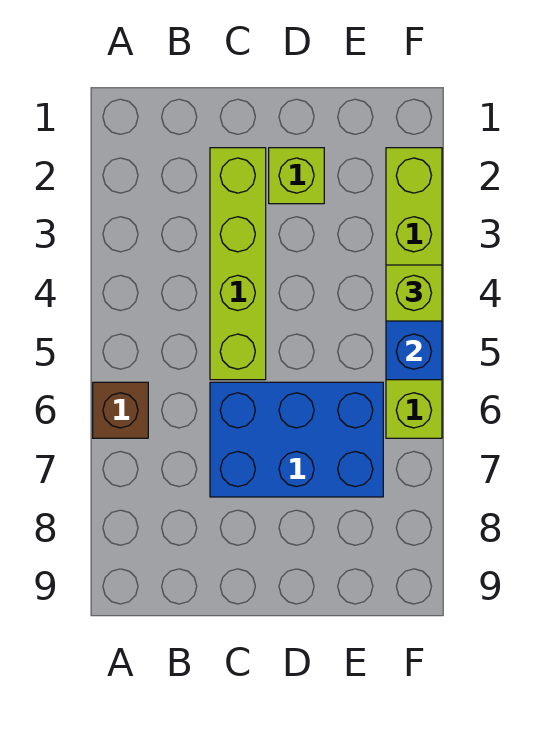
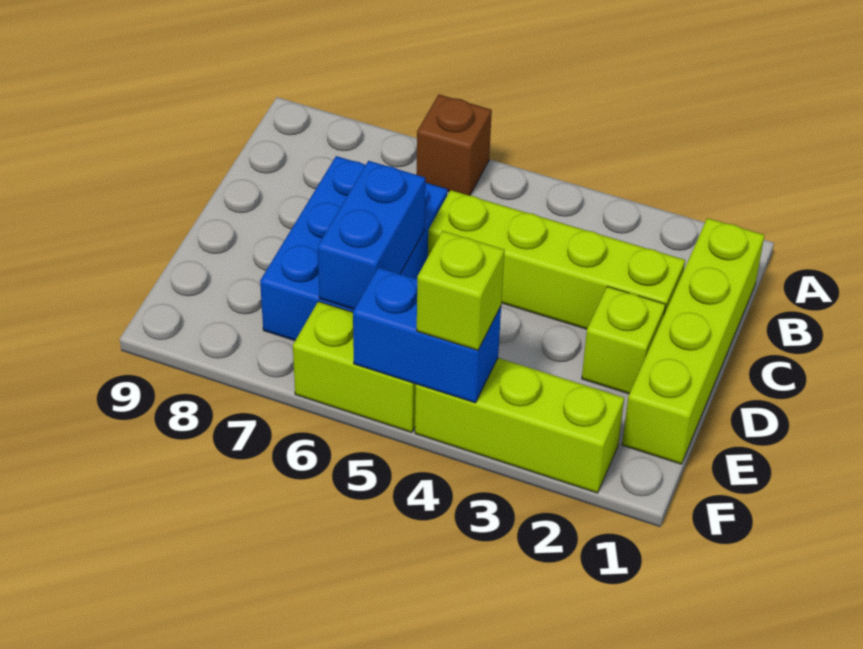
none -> lime brick B1:E1 level 1
none -> blue brick D6:E6 level 2

